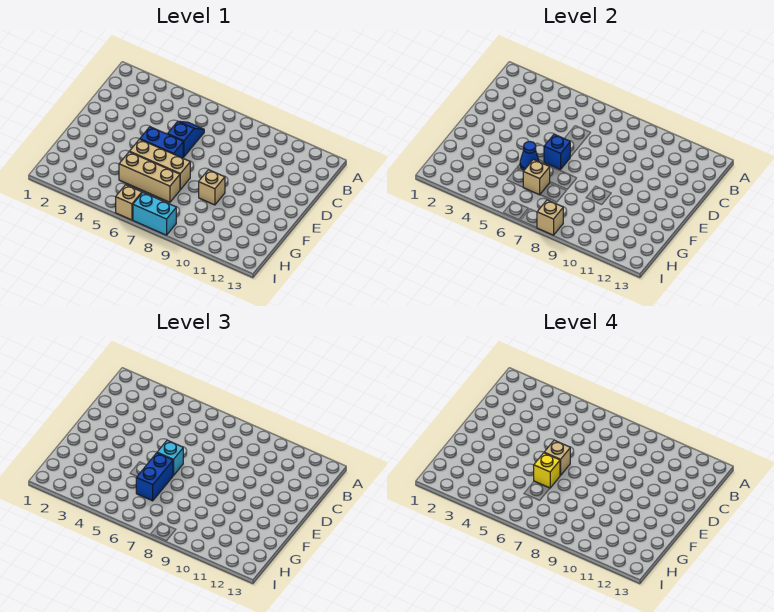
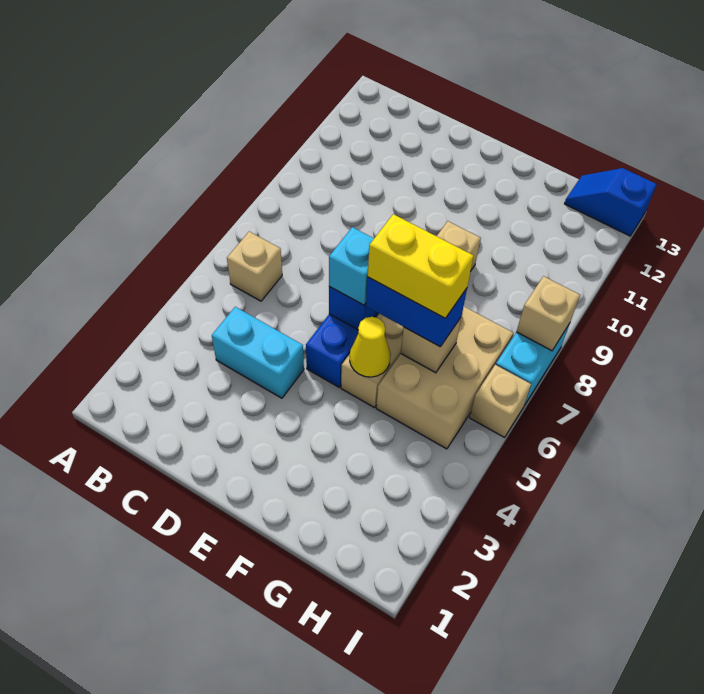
none -> cyan brick C4:D4 level 1
blue slope C6:D6 level 1 top D -> blue slope H13:I13 level 1 top I
tan brick E6 level 4 -> tan brick B6 level 1
blue cone F5 level 2 -> yellow cone F5 level 2
yellow brick F6 level 4 -> yellow brick F6:G6 level 4
tan brick G5:G7 level 1 -> tan brick G5:H7 level 1

